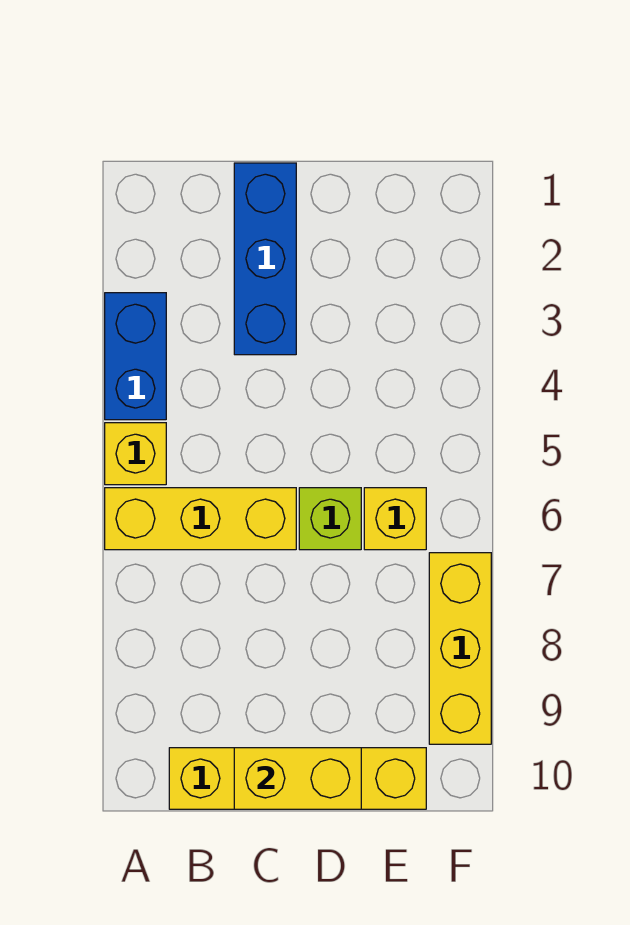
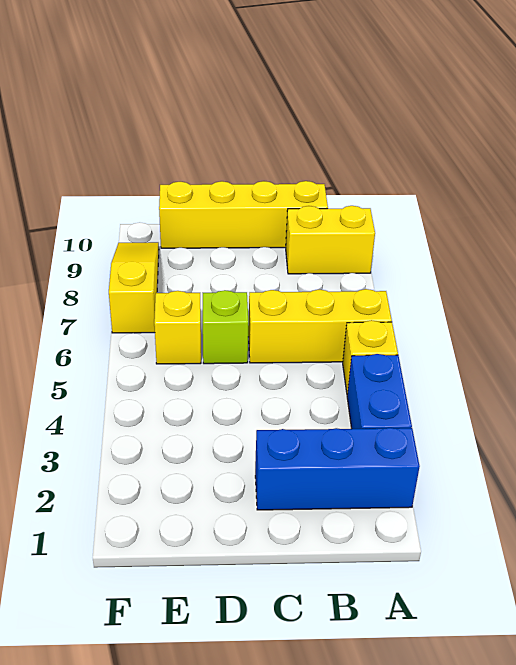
blue brick C1:C3 level 1 -> blue brick A2:C2 level 1
yellow brick C10:D10 level 2 -> yellow brick A9:B9 level 1
yellow brick F7:F9 level 1 -> yellow slope F7:F9 level 1 top 7

